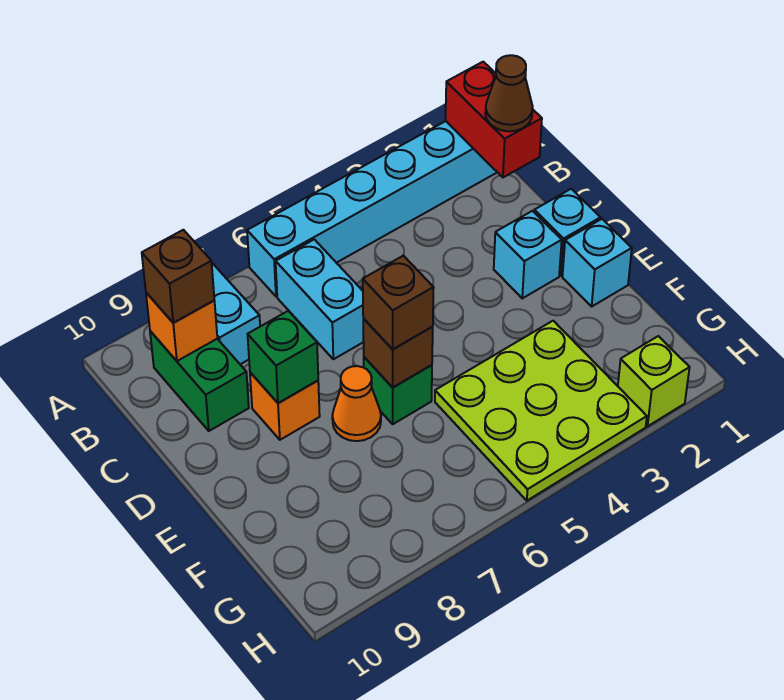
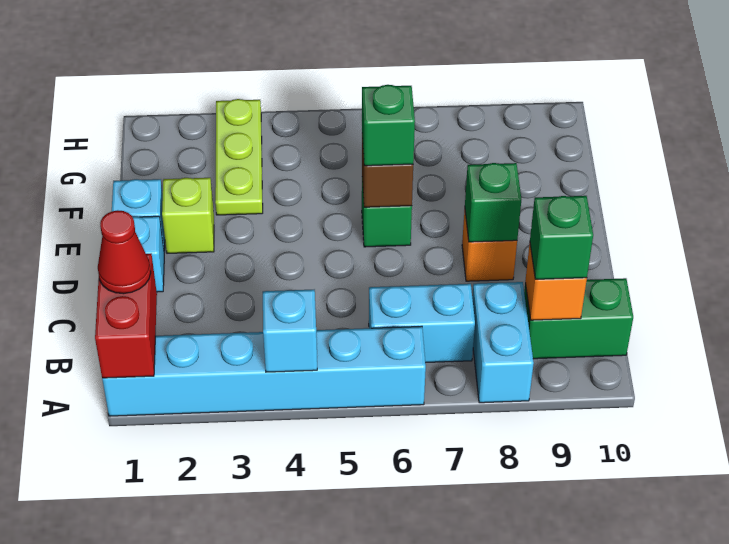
brown cone B1 level 3 -> red cone B1 level 3
cyan brick B6:C6 level 1 -> cyan brick B6:B7 level 1
green brick B9:C9 level 1 -> green brick B9:B10 level 1
brown brick B9 level 3 -> green brick B9 level 3
cyan brick D2 level 1 -> cyan brick A4 level 2
brown brick E6 level 3 -> green brick E6 level 3
orange cone E7 level 1 -> none
lime plate F3:H5 level 1 -> lime plate F3:H3 level 1
lime brick H2 level 1 -> lime brick E2 level 1

